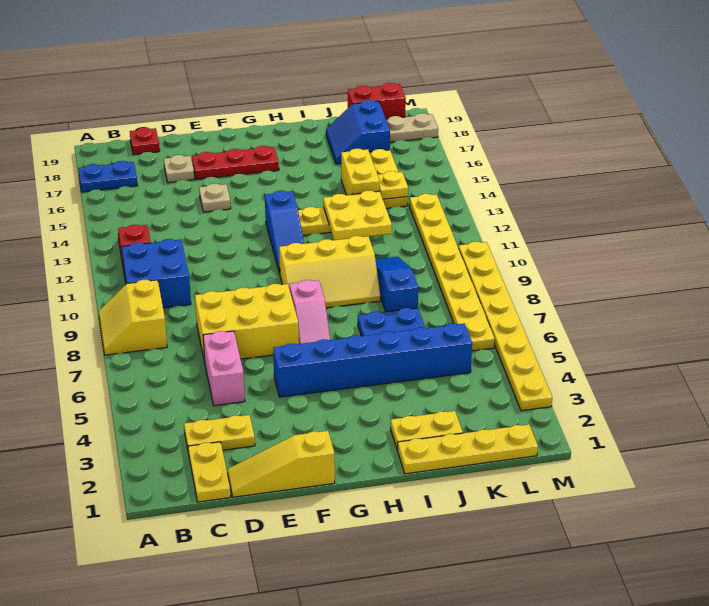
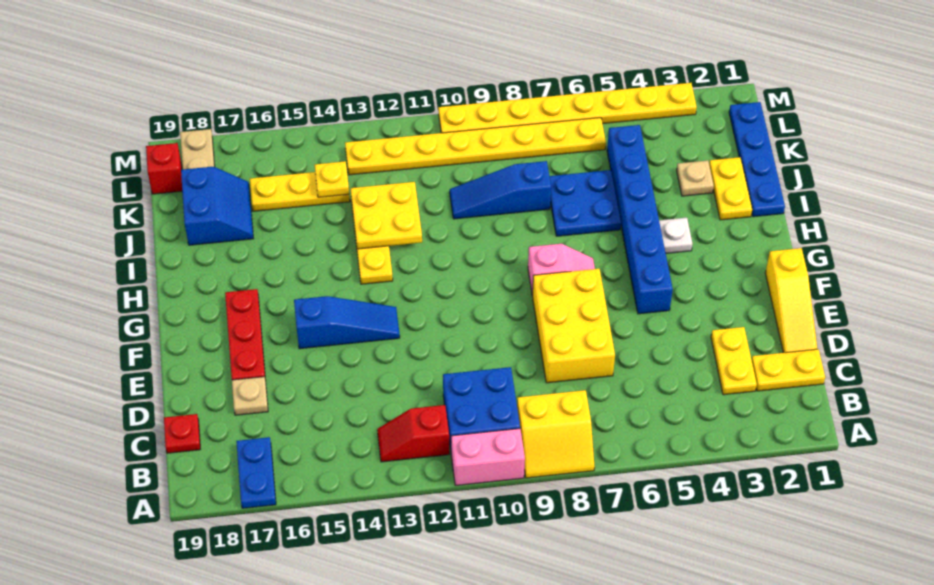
pink brick D5:D6 level 1 -> pink brick A10:A11 level 1
tan plate E15 level 1 -> tan plate J3 level 1
yellow slope G9:I10 level 1 top 10 -> none
blue slope G11:G13 level 1 top 13 -> blue slope F13:F15 level 1 top 15
none -> white plate H4 level 1
yellow plate I1:L1 level 1 -> blue plate I1:L1 level 1
yellow brick J14:J15 level 1 -> none
blue slope J17:K18 level 1 top K -> blue slope J17:K18 level 1 top 18
red brick K19:L19 level 1 -> red brick L19 level 1

